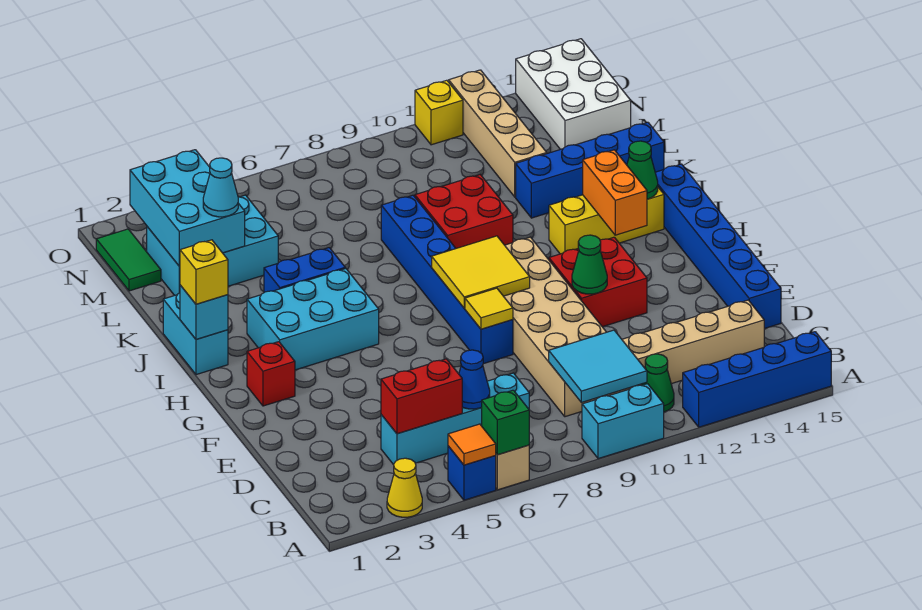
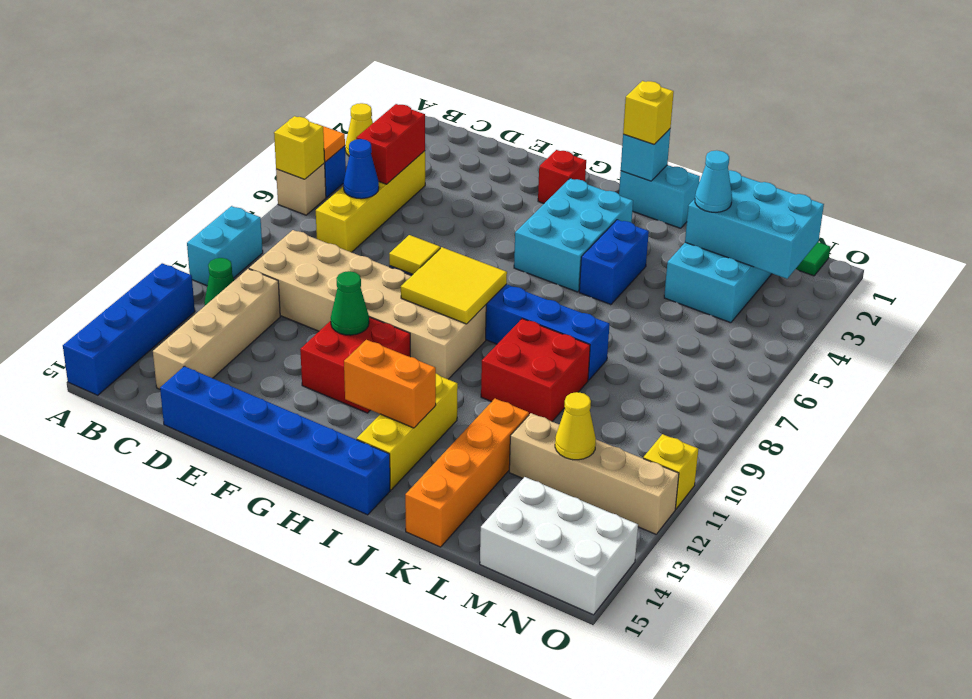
green brick A6 level 2 -> yellow brick A6 level 2
cyan tile B9:C10 level 2 -> none
cyan brick C4:C7 level 1 -> yellow brick C4:C7 level 1
green cone I14 level 2 -> none
blue brick K12:K15 level 1 -> orange brick K12:K15 level 1
none -> yellow cone M12 level 2

